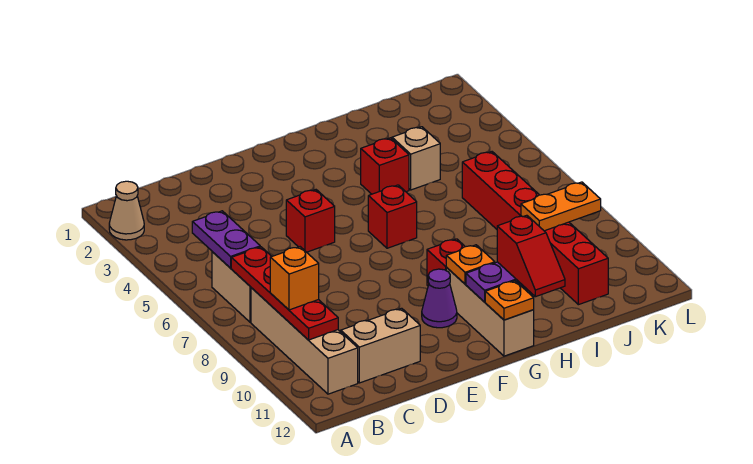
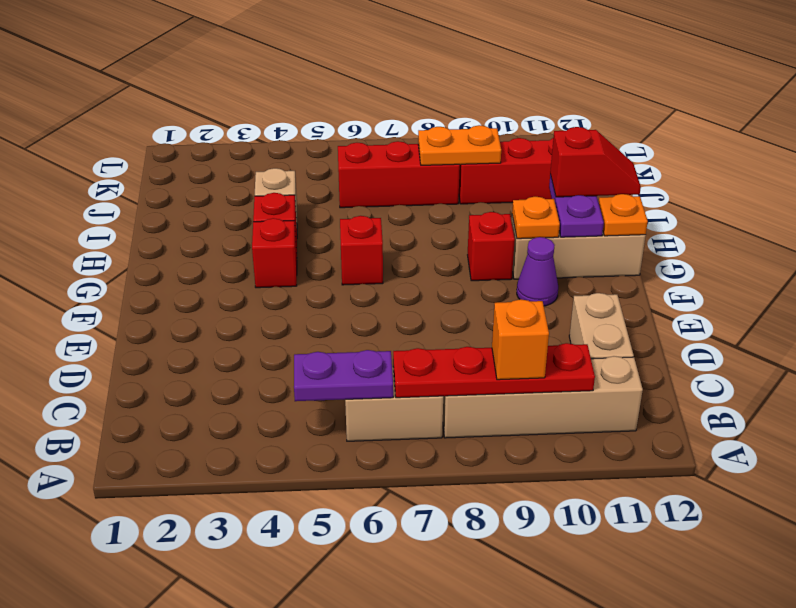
tan cone A2 level 1 -> none
red brick E5 level 1 -> red brick G4 level 1
orange plate J9:K9 level 2 -> orange plate J8:J9 level 2

